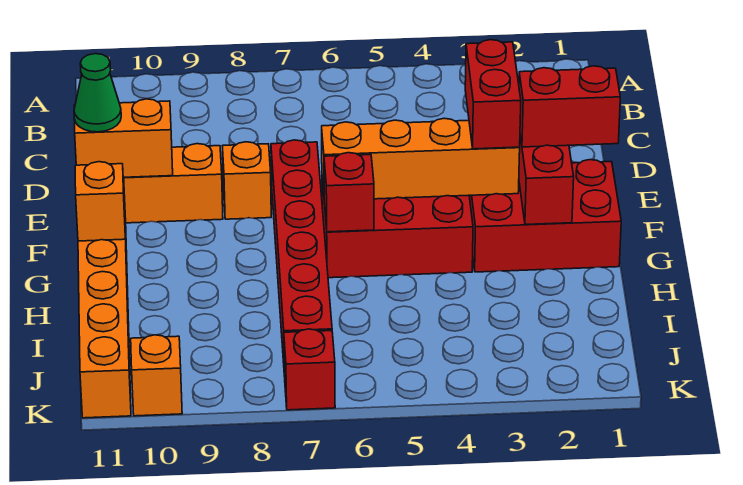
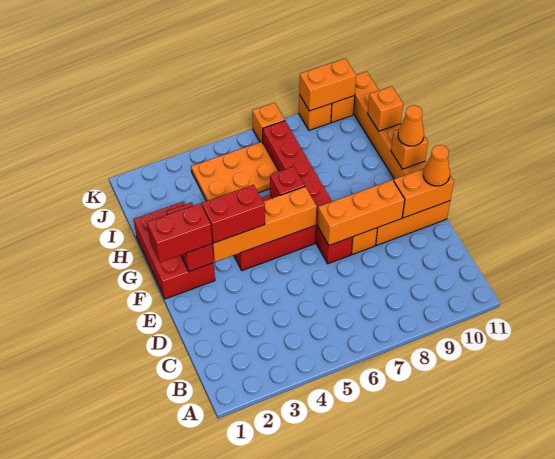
red brick E3:F3 level 3 -> red brick F3:F4 level 3
none -> orange brick E7:E9 level 2
green cone E11 level 3 -> orange cone E11 level 3
red brick F1:G3 level 1 -> red brick F1:H2 level 1
none -> orange cone G11 level 3
none -> orange plate I4:J6 level 1
none -> orange brick I11 level 2
red brick K7 level 1 -> orange brick K7 level 1
none -> orange brick K9 level 1
none -> orange brick K9:K10 level 2

